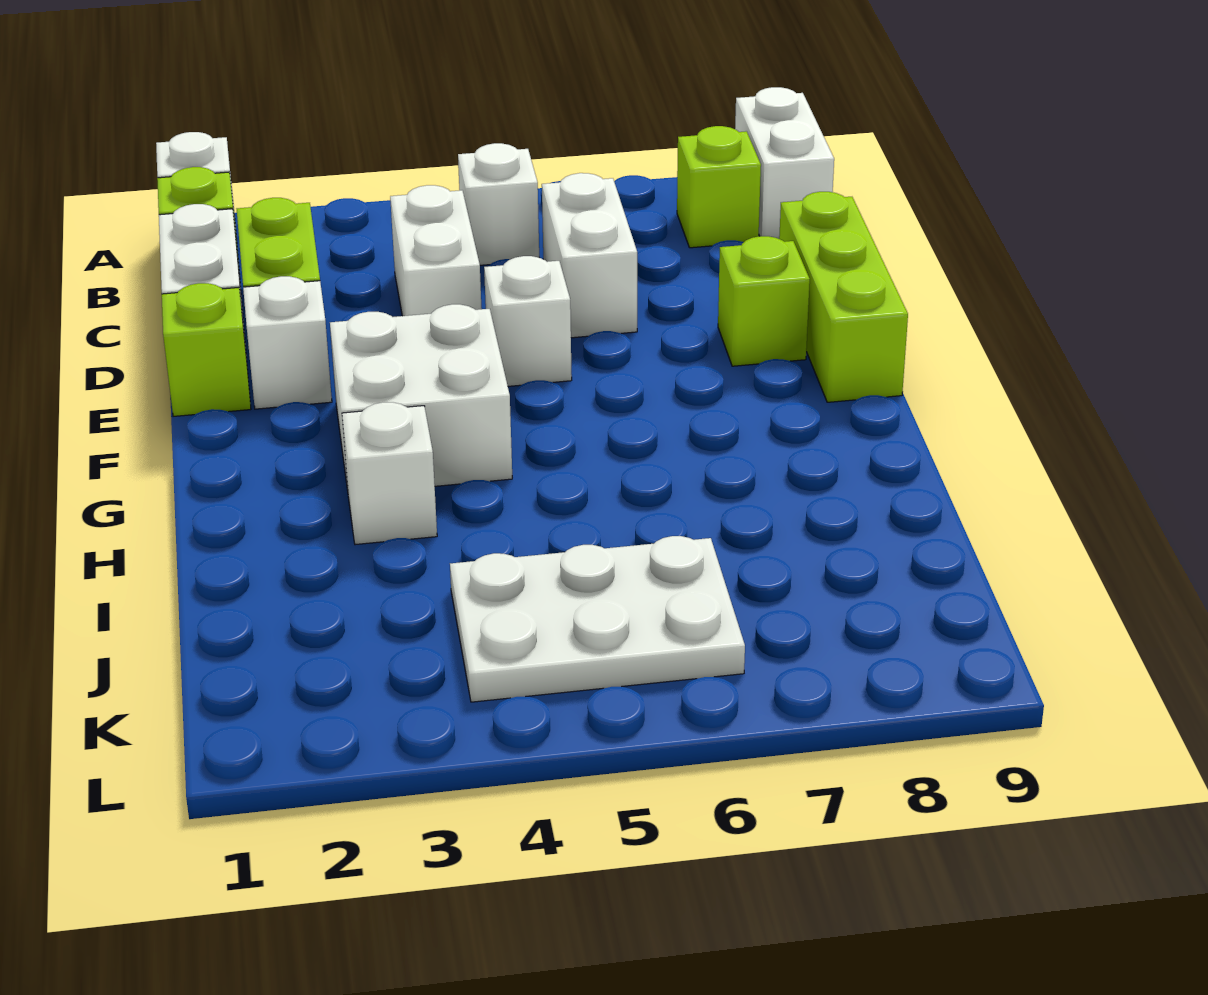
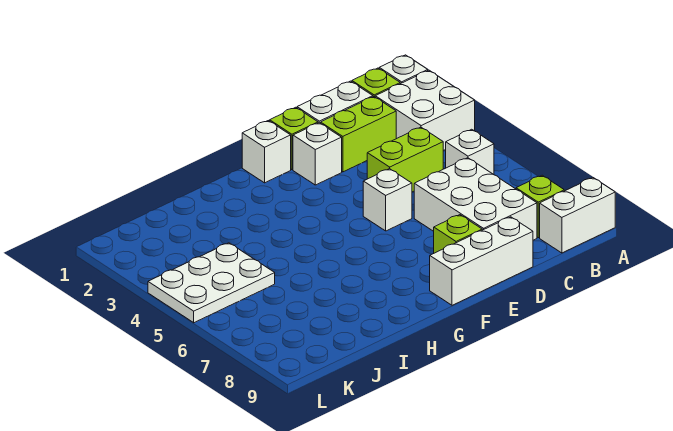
white brick C4:D4 level 1 -> lime brick C4:D4 level 1
white brick C6:D6 level 1 -> white brick C6:D8 level 1
lime brick D9:F9 level 1 -> white brick D9:F9 level 1
white brick F3:G4 level 1 -> white brick A2:B3 level 1
white brick H3 level 1 -> white brick F1 level 1
white plate J4:K6 level 1 -> white plate J4:L5 level 1

